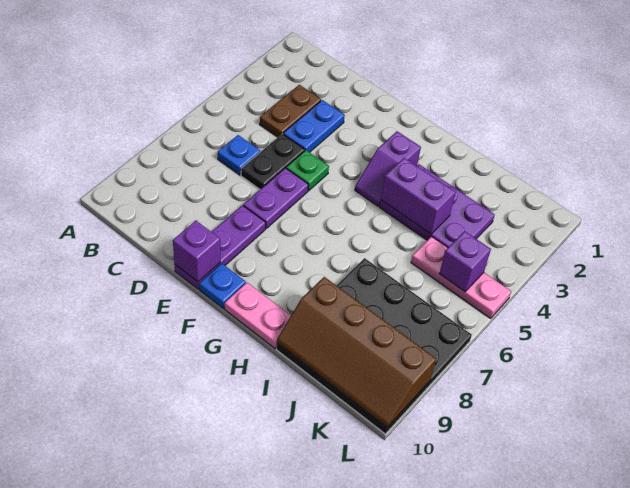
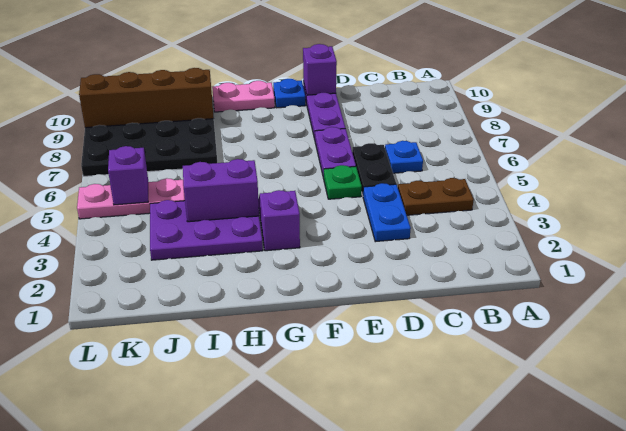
brown plate C3:C4 level 1 -> brown plate B4:C4 level 1

